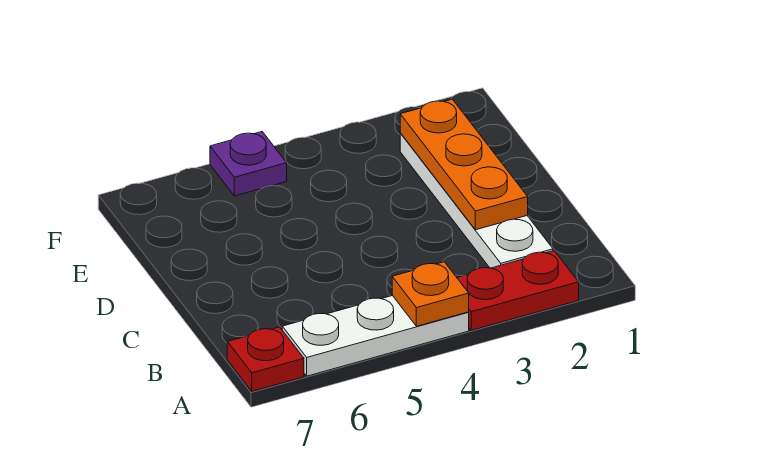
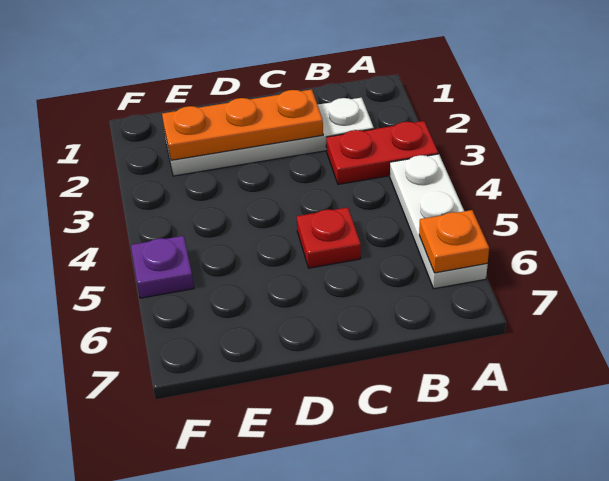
red plate A2:A3 level 1 -> red plate A3:B3 level 1
orange plate A4 level 2 -> orange plate A6 level 2
red plate A7 level 1 -> red plate C5 level 1

